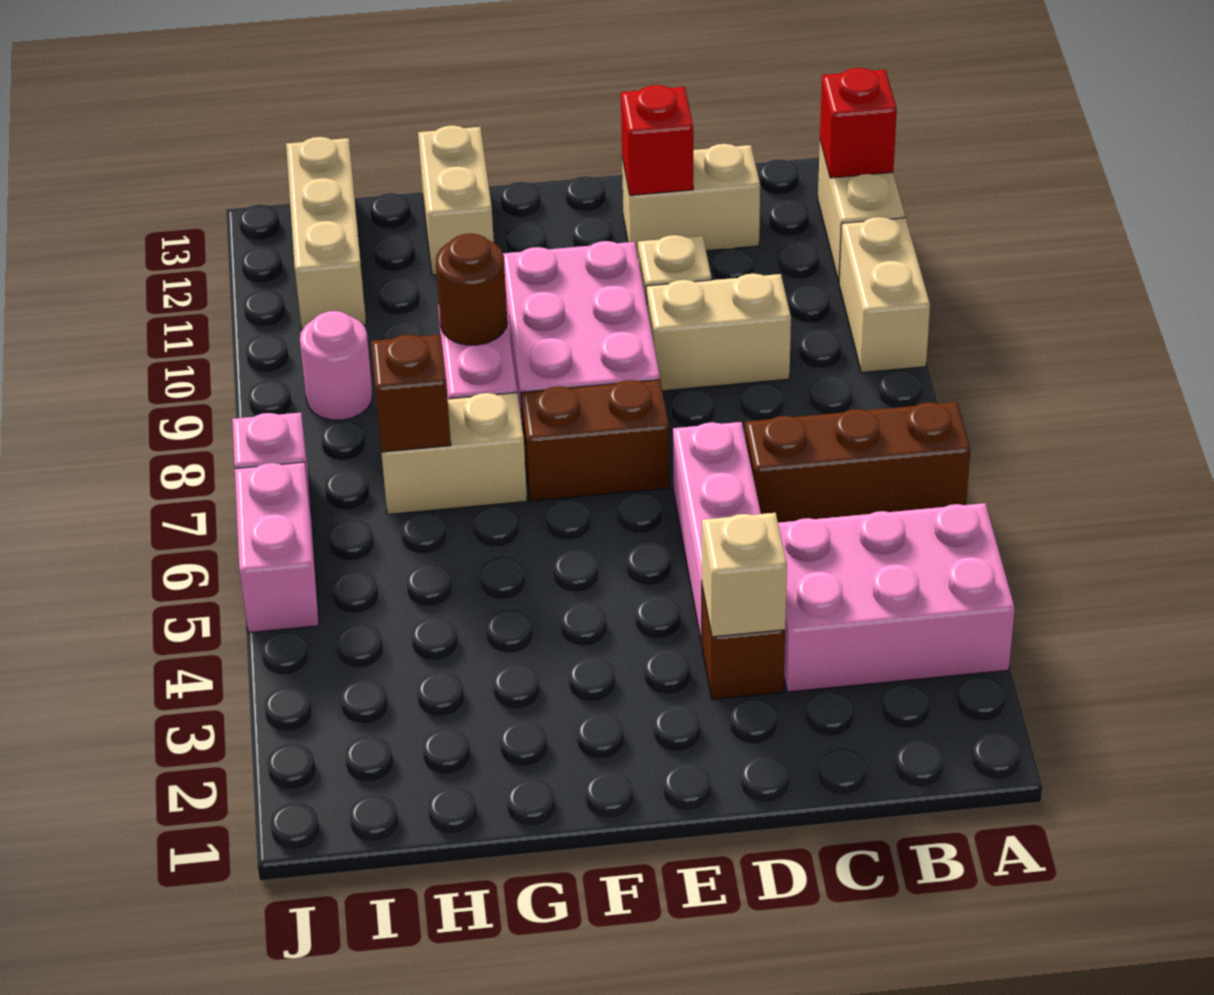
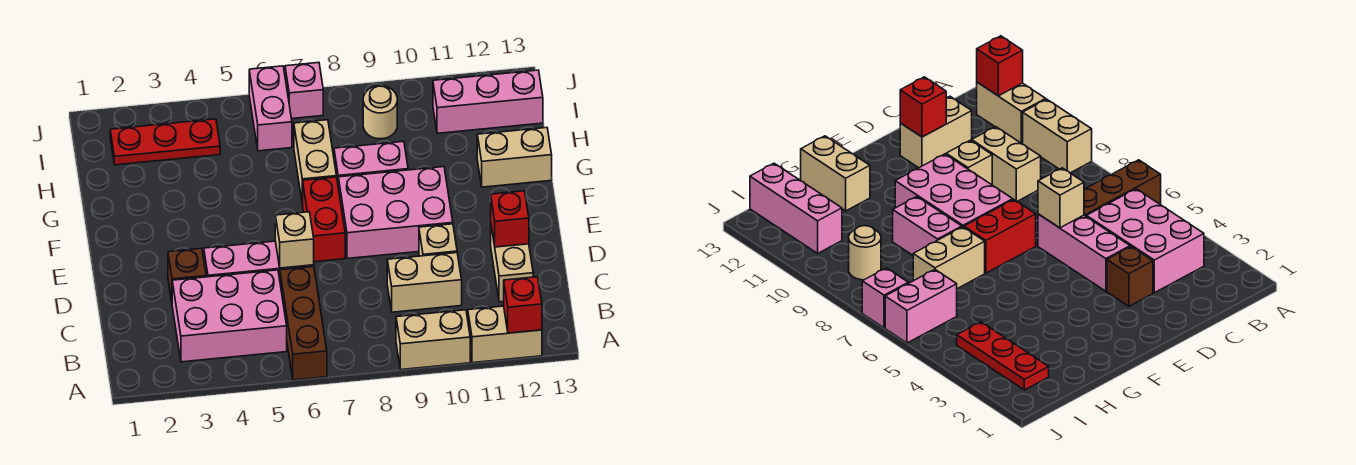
pink brick A3:C4 level 1 -> pink brick B3:C5 level 1
tan brick C9:D9 level 1 -> tan brick C9:C10 level 1
tan brick D3 level 2 -> tan brick D6 level 2
brown brick E7:F7 level 1 -> red brick E7:F7 level 1
brown round brick G9 level 2 -> none
brown brick H7 level 2 -> none
none -> red plate I2:I4 level 1
pink round brick I9 level 1 -> tan round brick I9 level 1
tan brick I11:I13 level 1 -> pink brick I11:I13 level 1
pink brick J5:J6 level 1 -> pink brick I6:J6 level 1

